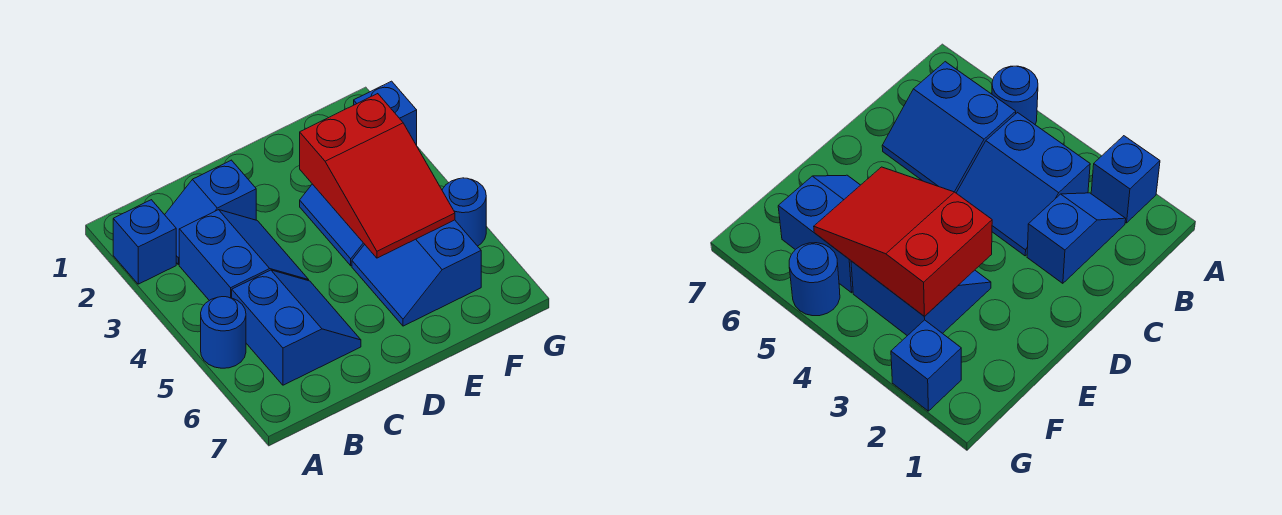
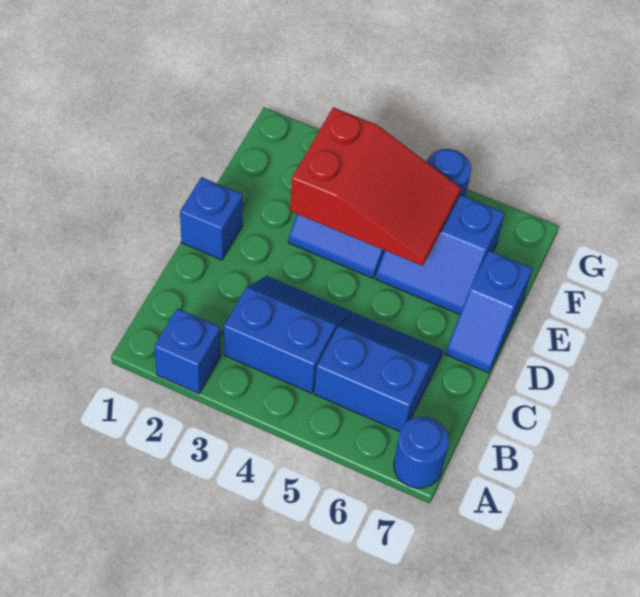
blue round brick A5 level 1 -> blue round brick A7 level 1
blue slope B2:C2 level 1 top C -> blue slope D7:E7 level 1 top E
blue brick G2 level 1 -> blue brick D1 level 1

